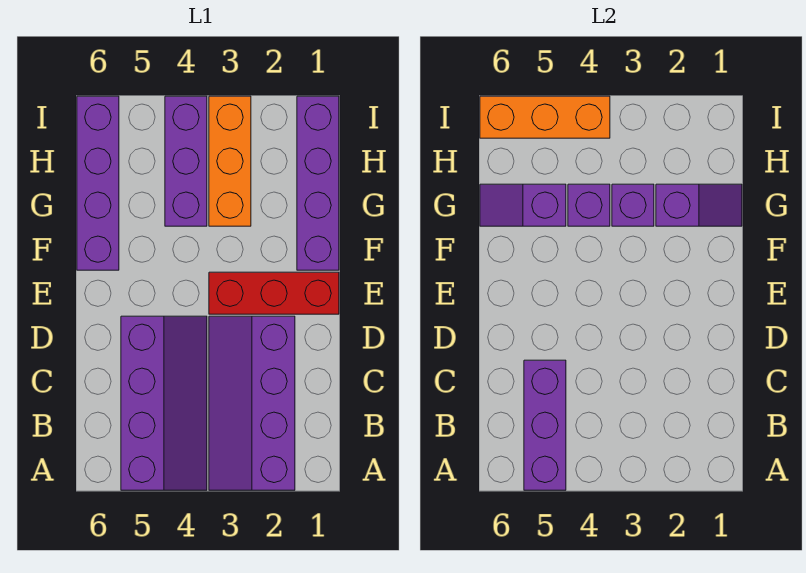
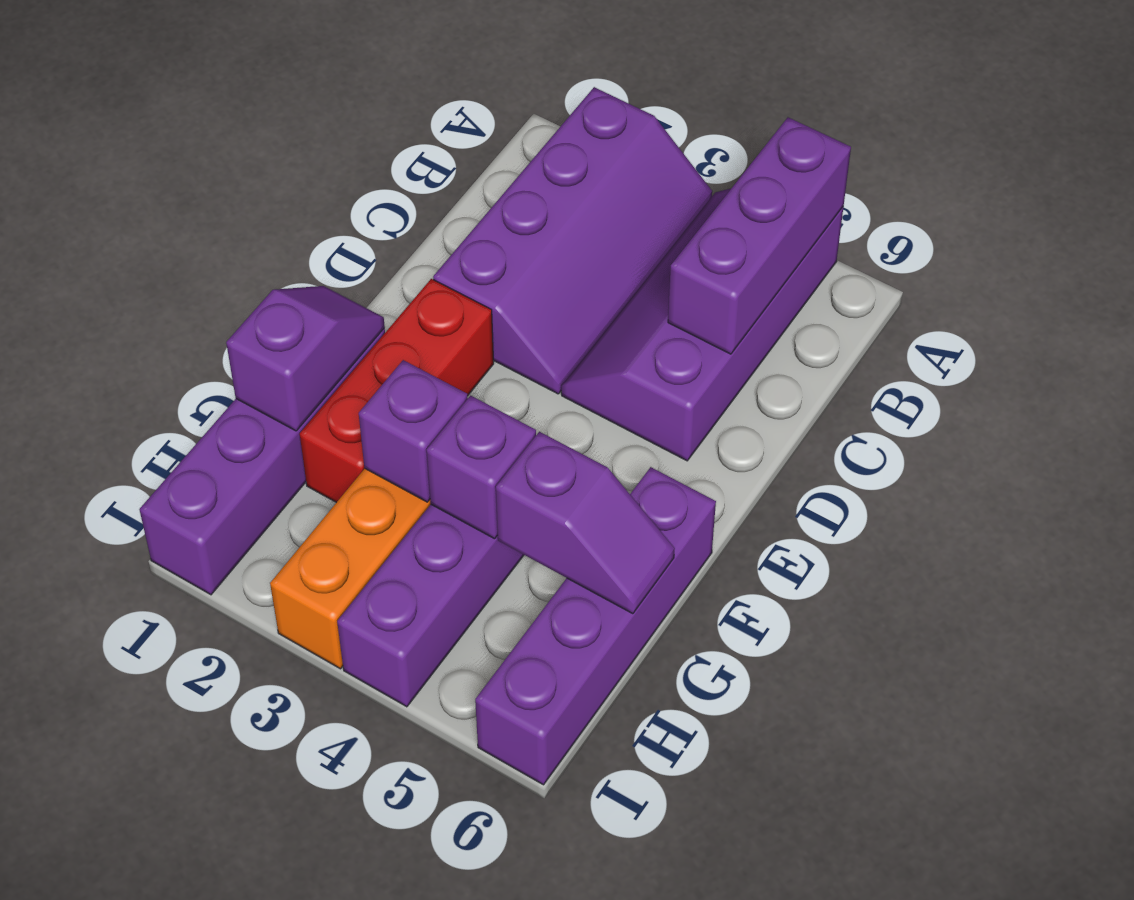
red brick E1:E3 level 1 -> red brick E2:G2 level 1
purple slope G1:G2 level 2 top 2 -> purple slope F1:G1 level 2 top G
orange brick I4:I6 level 2 -> none

